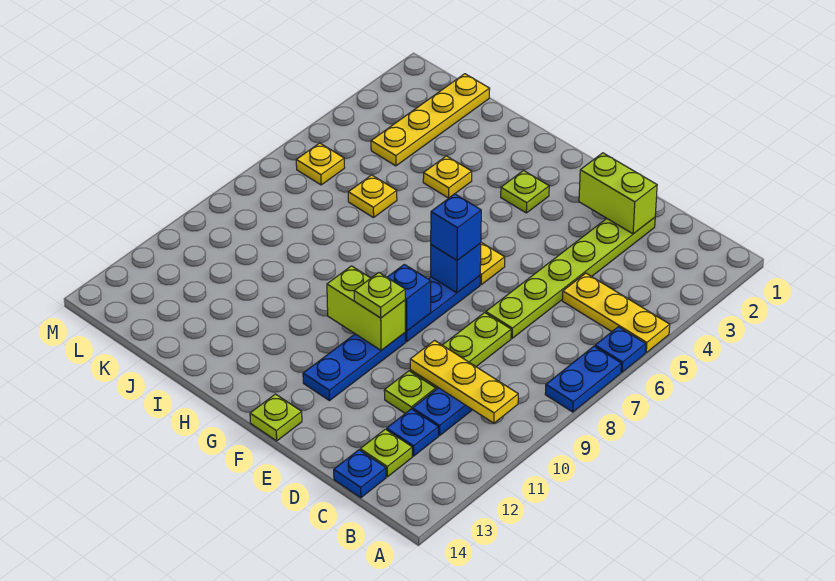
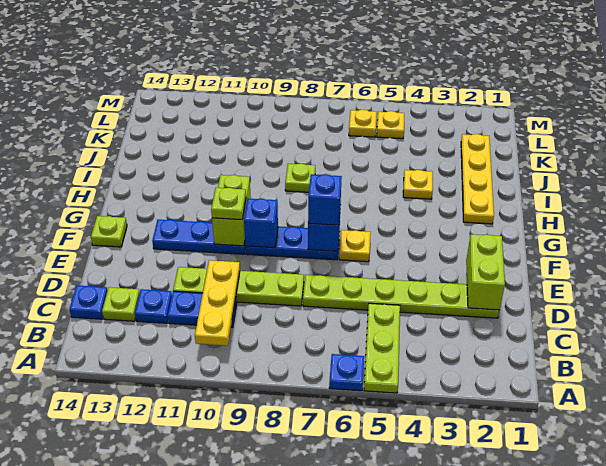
yellow plate A5:C5 level 1 -> lime plate A5:C5 level 1
blue plate A7:A8 level 1 -> none
lime plate G3 level 1 -> lime plate I8 level 1
yellow plate J6 level 1 -> yellow plate L5 level 1
yellow plate K1:K4 level 1 -> yellow plate H2:K2 level 1

